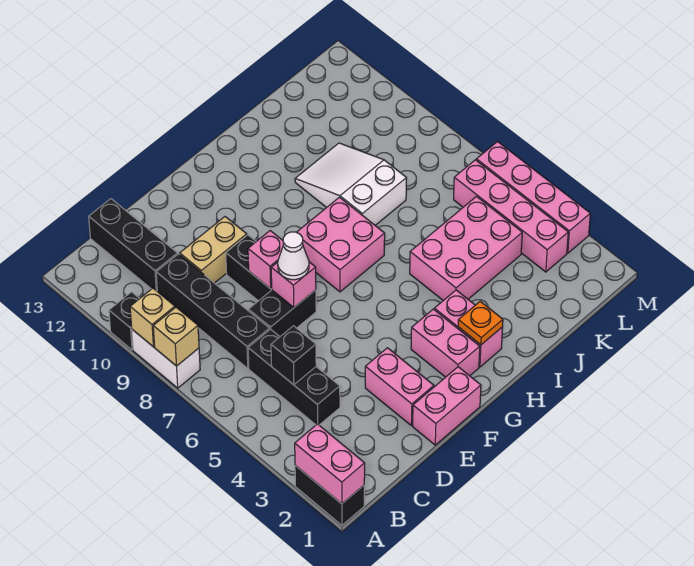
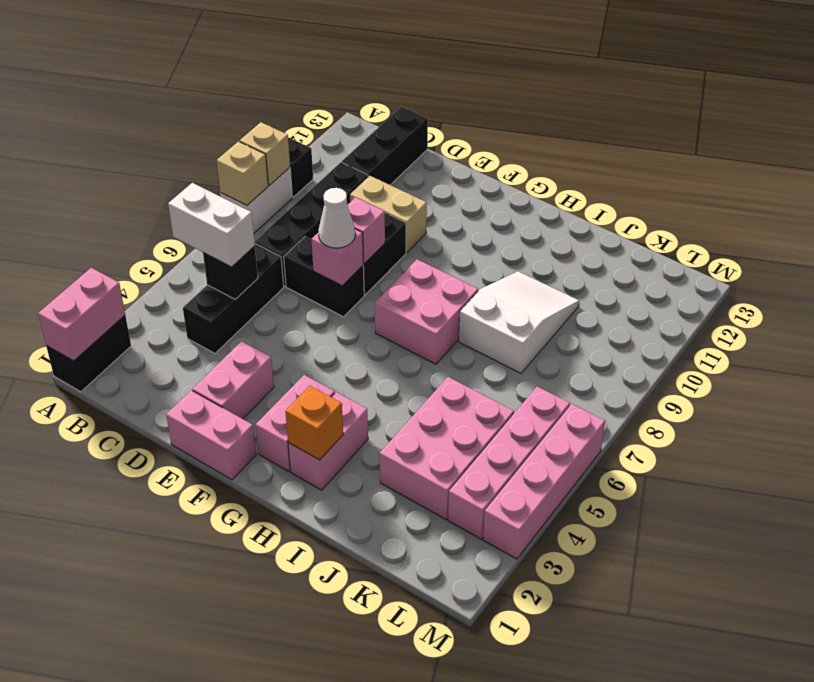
none -> white brick B5:C5 level 3
orange plate H2 level 2 -> orange brick H2 level 2
pink brick I4:K5 level 1 -> pink brick J3:K5 level 1

